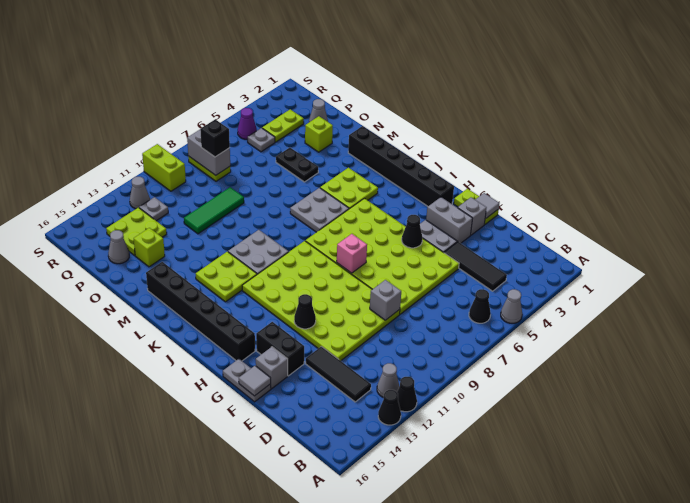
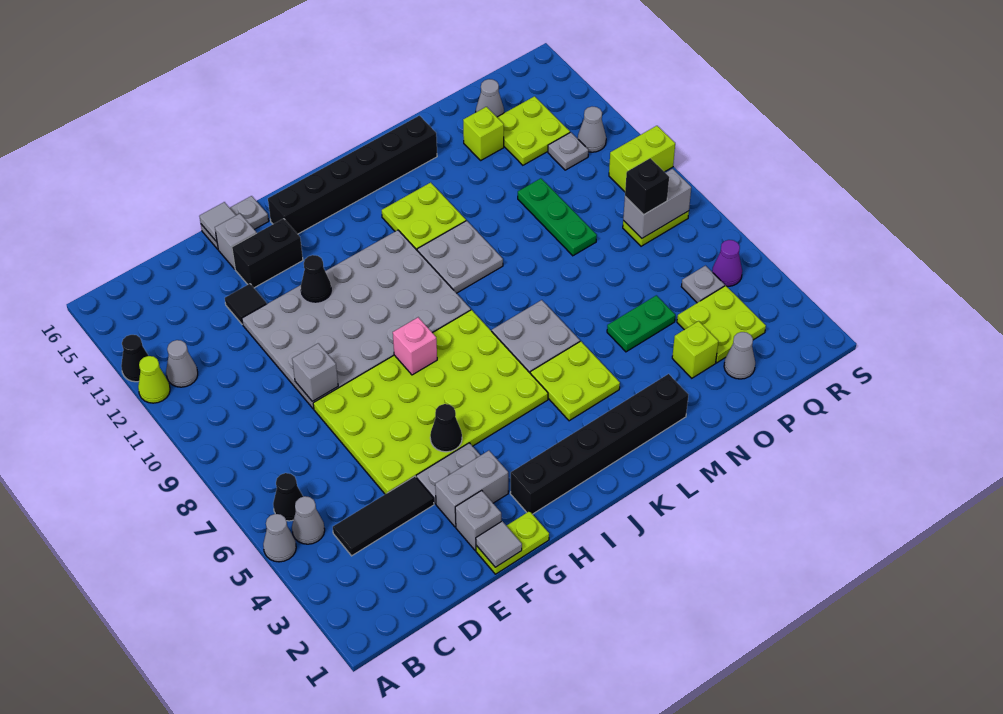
black cone A12 level 1 -> lime cone A12 level 1
none -> grey cone B5 level 1
black tile C13:E13 level 1 -> black tile E13 level 1
lime plate E9:J12 level 1 -> grey plate E9:J12 level 1
black plate N5:O5 level 1 -> green plate N5:O5 level 1
green tile O9:O11 level 1 -> green plate O9:O11 level 1
lime plate Q3:Q4 level 1 -> lime plate P3:Q4 level 1

